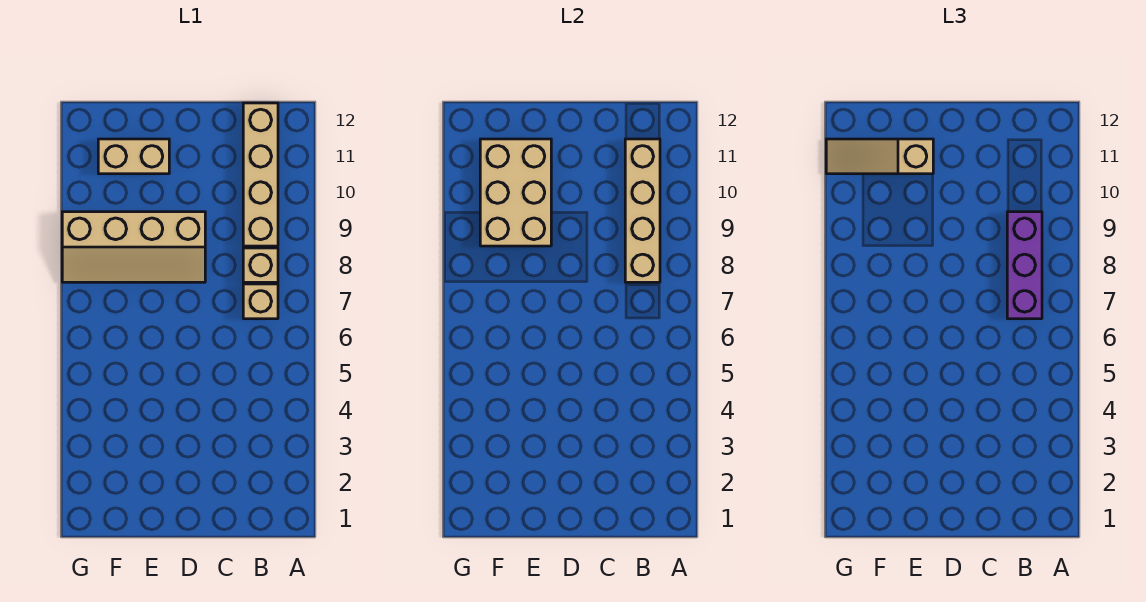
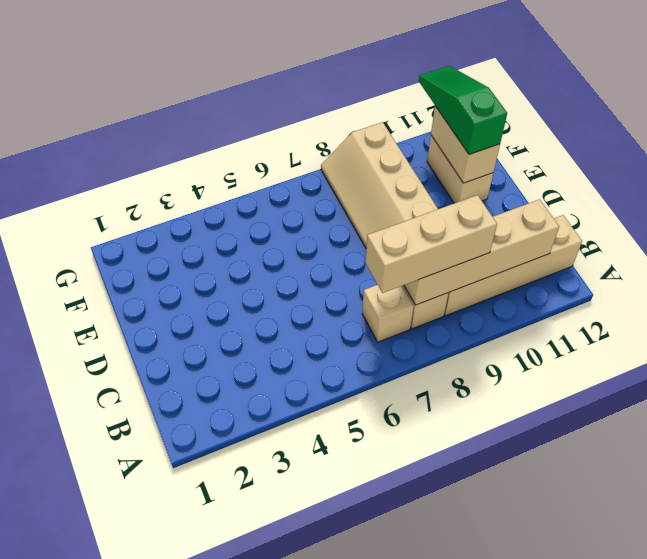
purple brick B7:B9 level 3 -> tan brick B7:B9 level 3
tan brick E9:F11 level 2 -> tan brick E11:F11 level 2
tan slope E11:G11 level 3 top E -> green slope E11:G11 level 3 top E

